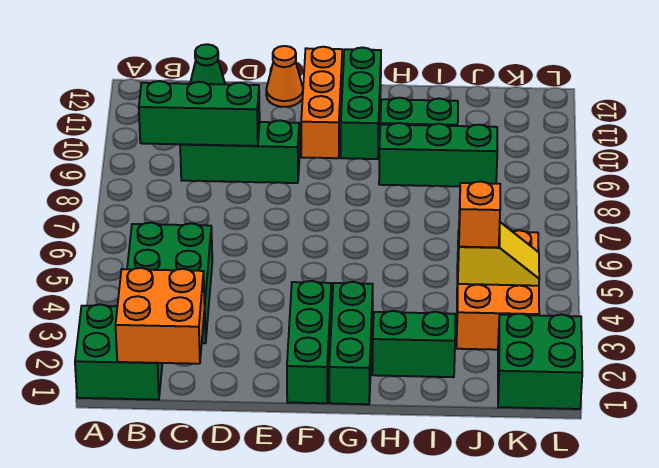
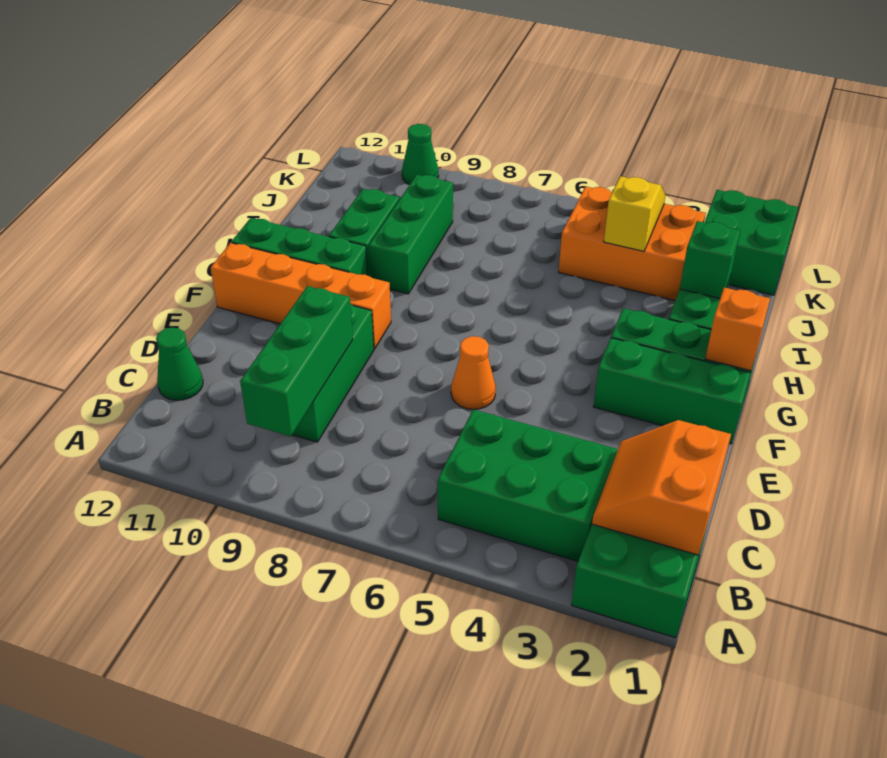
orange brick B1:C2 level 2 -> orange slope B1:C2 level 2 top 1
orange cone E12 level 1 -> orange cone E6 level 1
orange brick F10:F12 level 1 -> orange brick F9:F12 level 1
none -> green brick I2 level 2
orange brick J4 level 3 -> orange brick G1 level 2
none -> green cone L10 level 1

